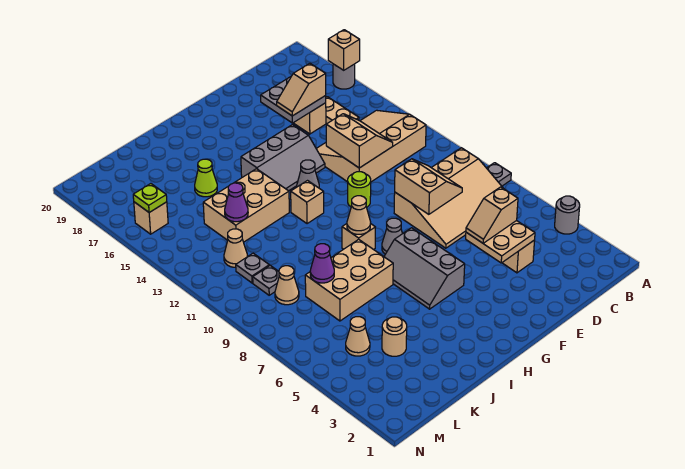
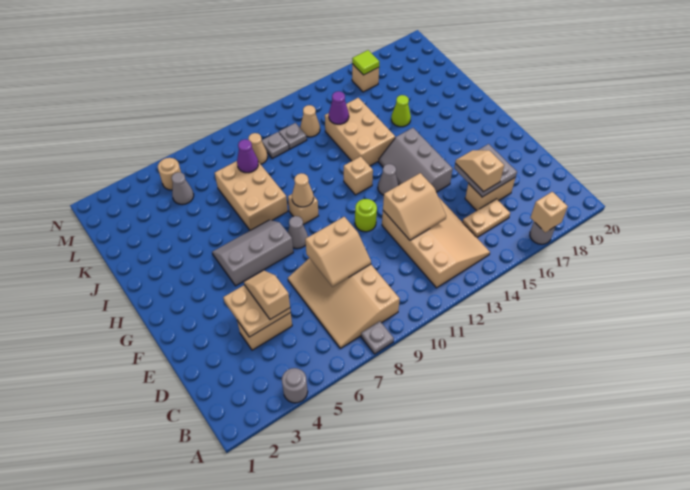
tan round brick K4 level 1 -> tan round brick M5 level 1
tan cone L5 level 1 -> grey cone L5 level 1
lime plate M16 level 2 -> lime tile M16 level 2

